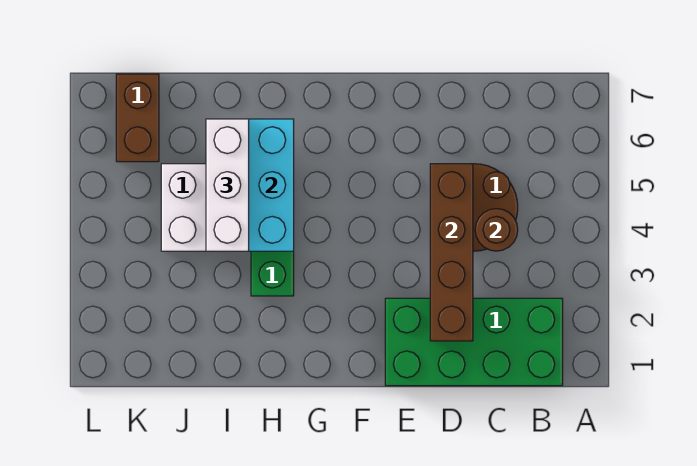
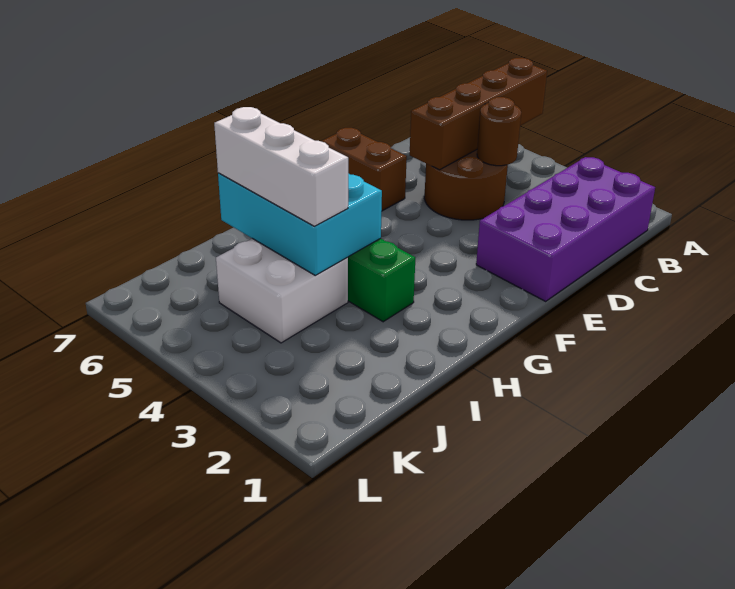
green brick B1:E2 level 1 -> purple brick B1:E2 level 1
brown brick D2:D5 level 2 -> brown brick A5:D5 level 2
brown brick K6:K7 level 1 -> brown brick E6:E7 level 1

